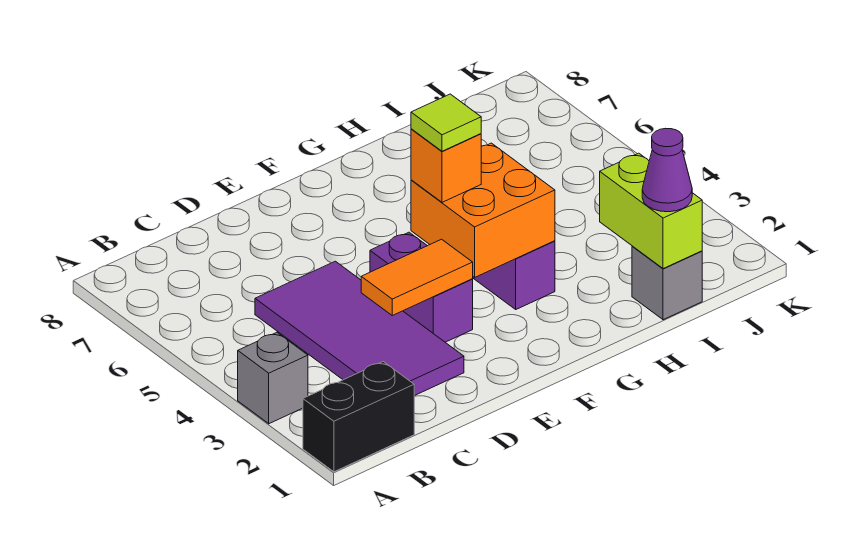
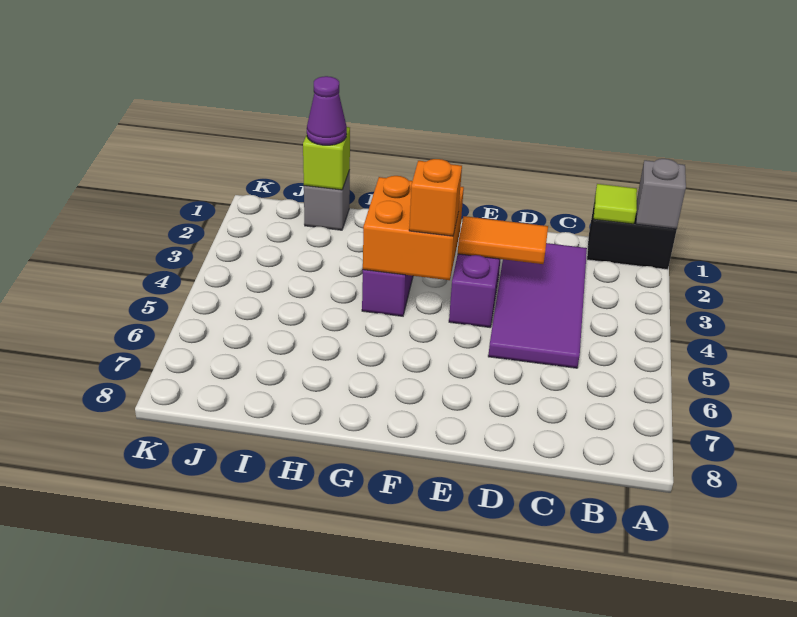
grey brick A3 level 1 -> grey brick A1 level 2
lime tile F4 level 4 -> lime tile B1 level 2
lime brick I1:I2 level 2 -> lime brick I1 level 2

